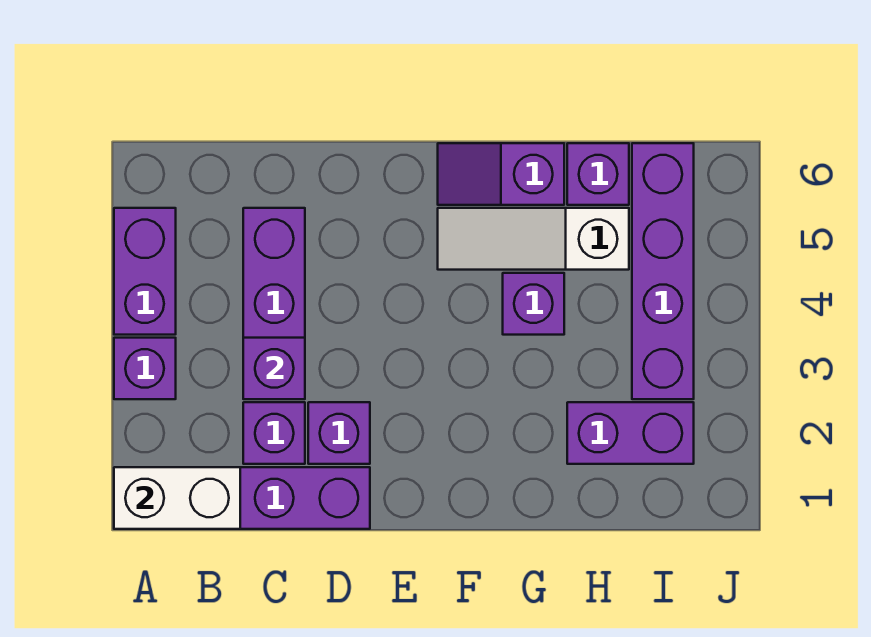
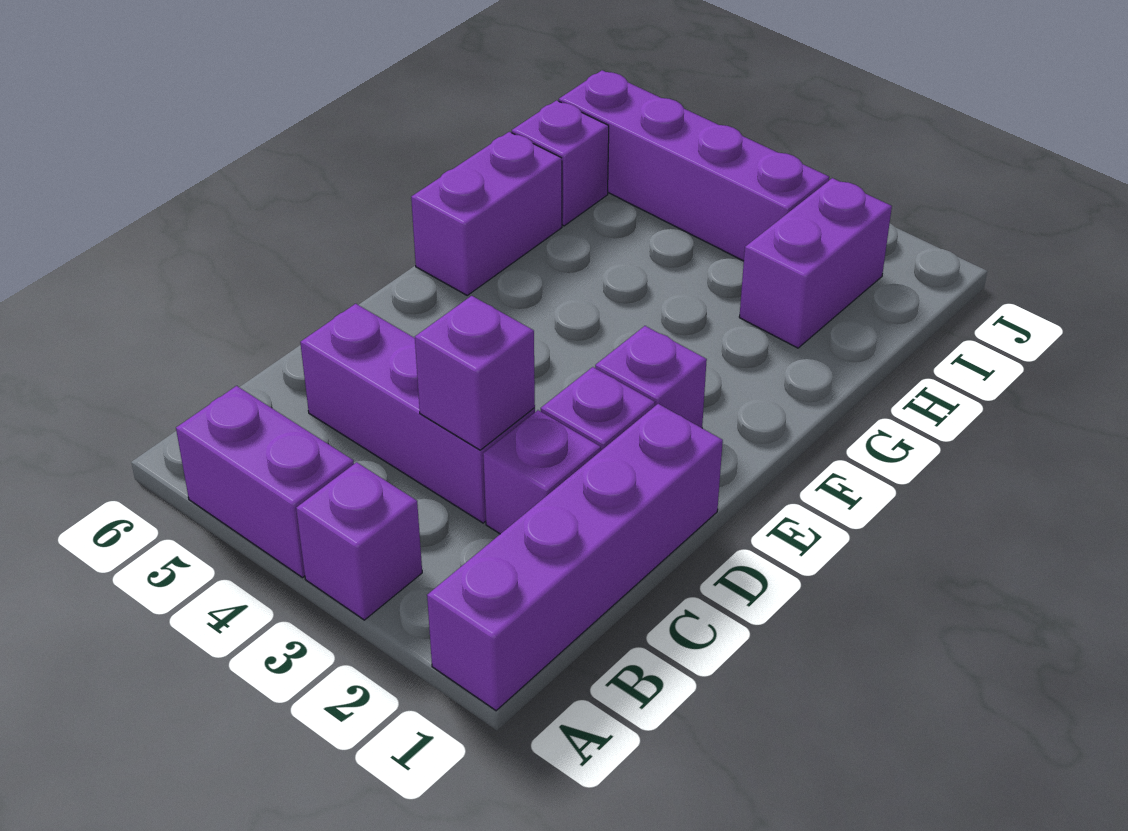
white brick A1:B1 level 2 -> none
white slope F5:H5 level 1 top H -> none
purple slope F6:G6 level 1 top G -> purple brick F6:G6 level 1
purple brick G4 level 1 -> purple brick E2 level 1

